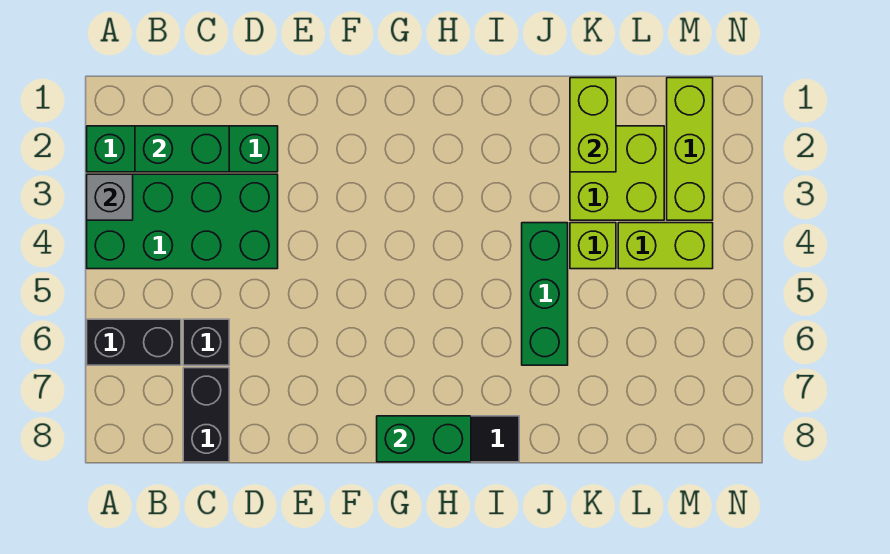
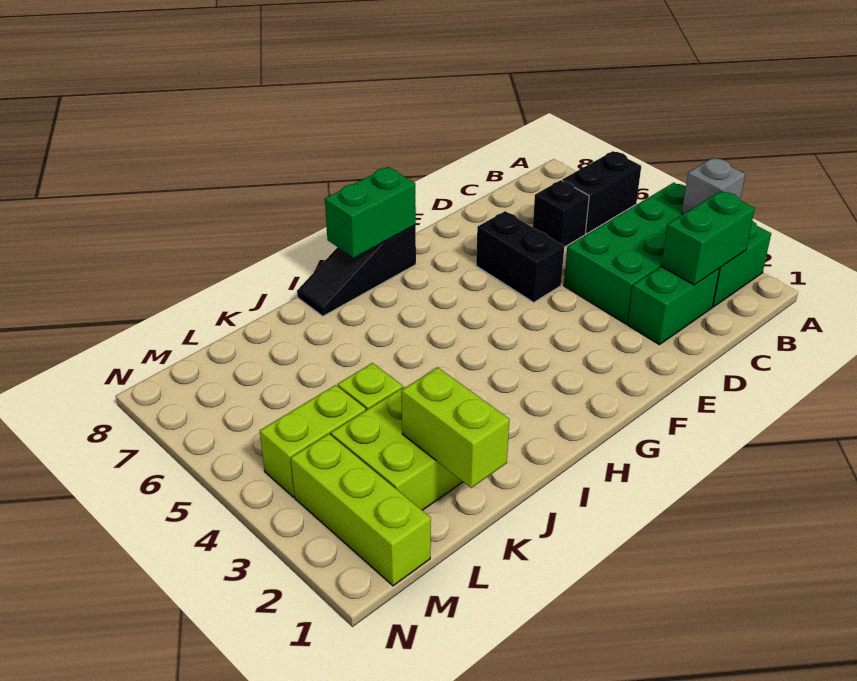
black brick C7:C8 level 1 -> black brick E5:E6 level 1
green brick J4:J6 level 1 -> none

